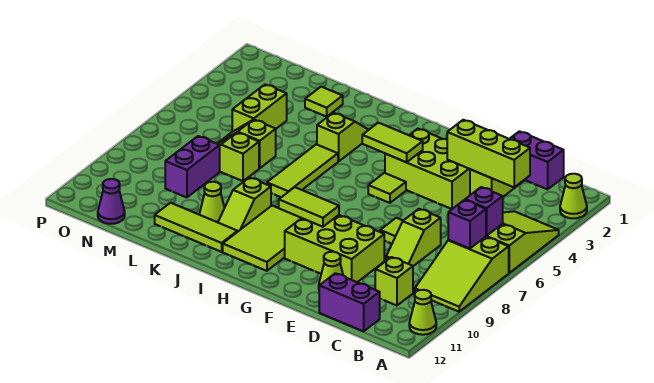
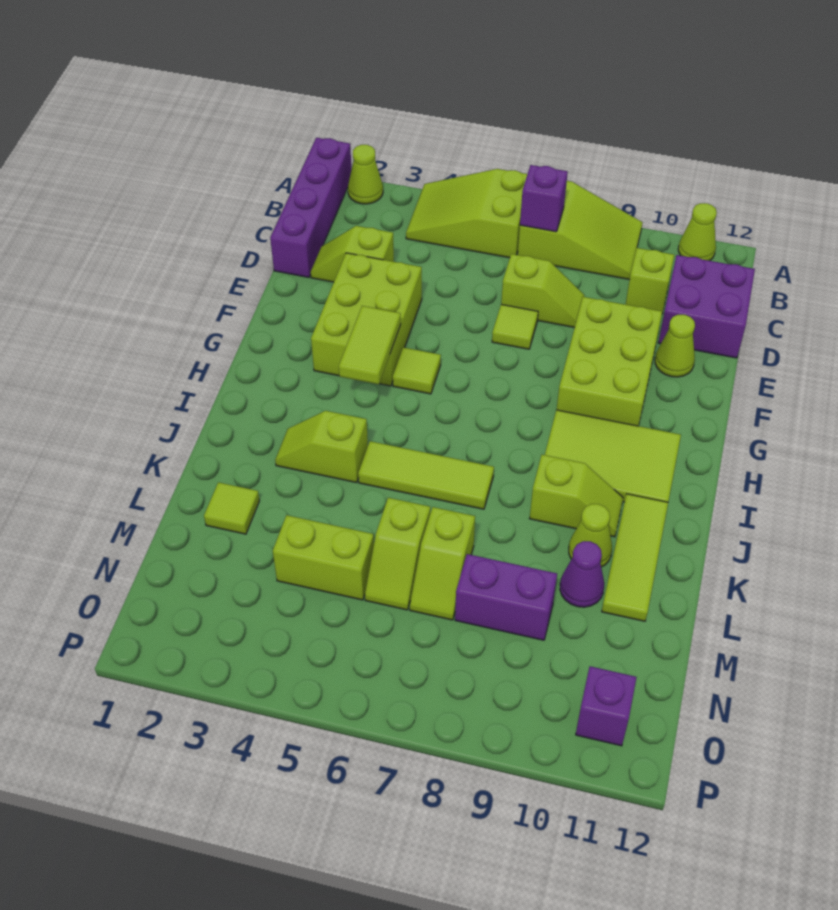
purple brick B6 level 2 -> purple brick O11 level 1
purple brick C1:D1 level 1 -> purple brick A1:D1 level 1
lime brick C3:E3 level 2 -> none
purple brick C12:D12 level 1 -> purple brick C11:D12 level 1
lime tile G9:H9 level 2 -> none
purple cone N12 level 1 -> purple cone L10 level 1

